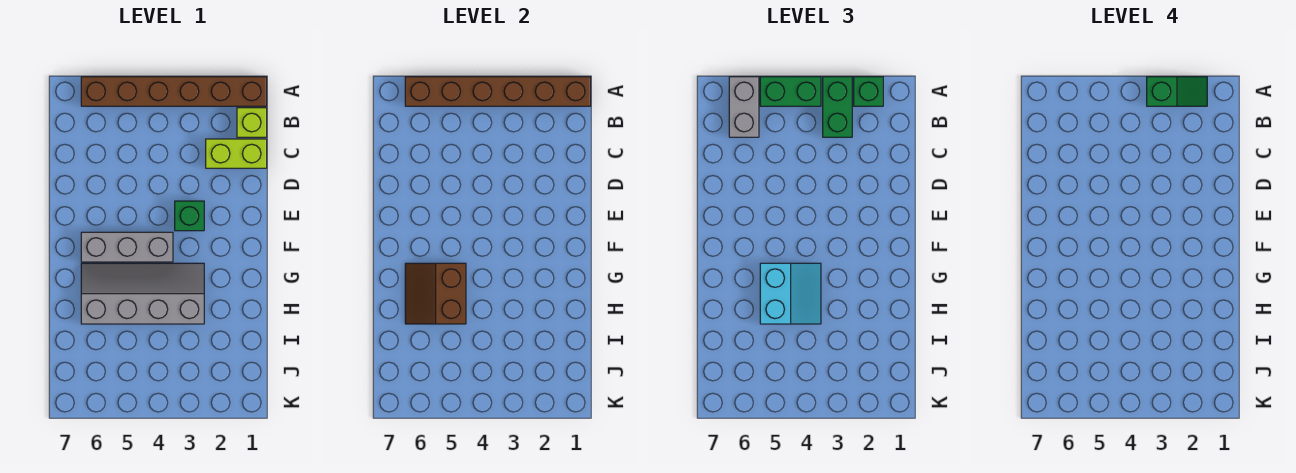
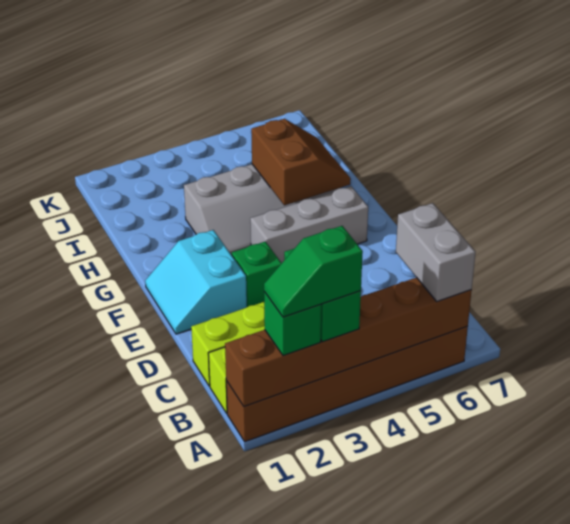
green brick A4:A5 level 3 -> none
cyan slope G4:H5 level 3 top 5 -> cyan slope E1:F2 level 1 top 2

